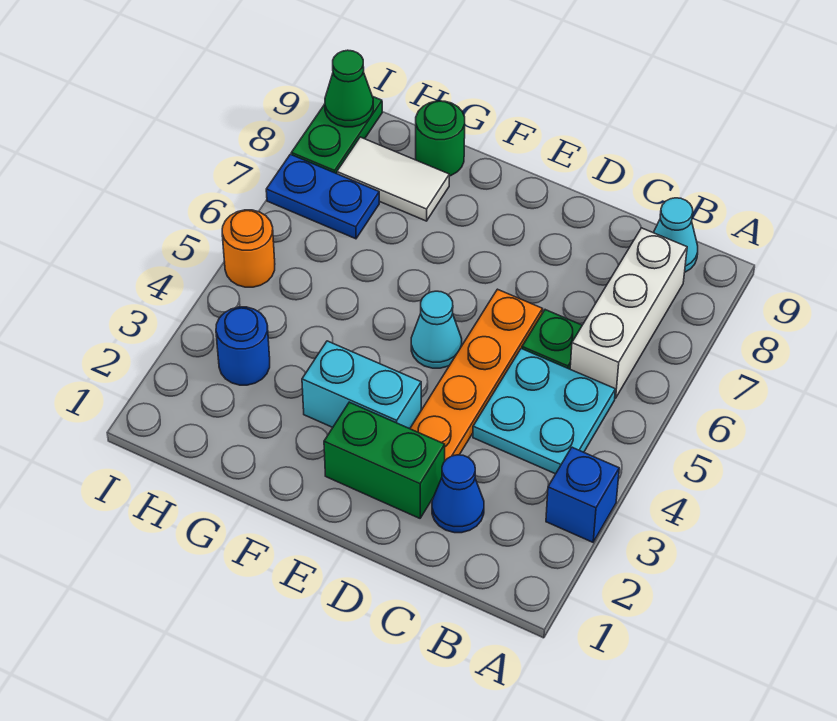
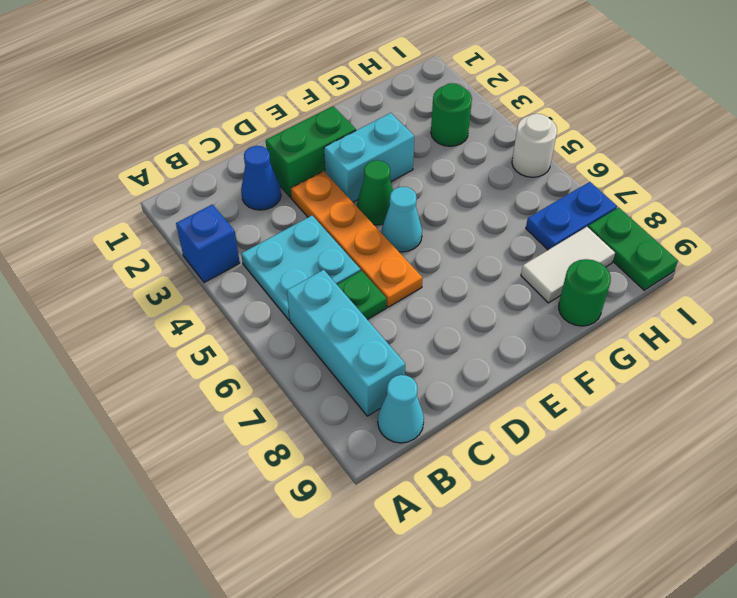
white brick B6:B8 level 1 -> cyan brick B6:B8 level 1
blue round brick H3 level 1 -> green round brick H3 level 1
orange round brick I5 level 1 -> white round brick I5 level 1
green cone I9 level 2 -> green cone E4 level 1

